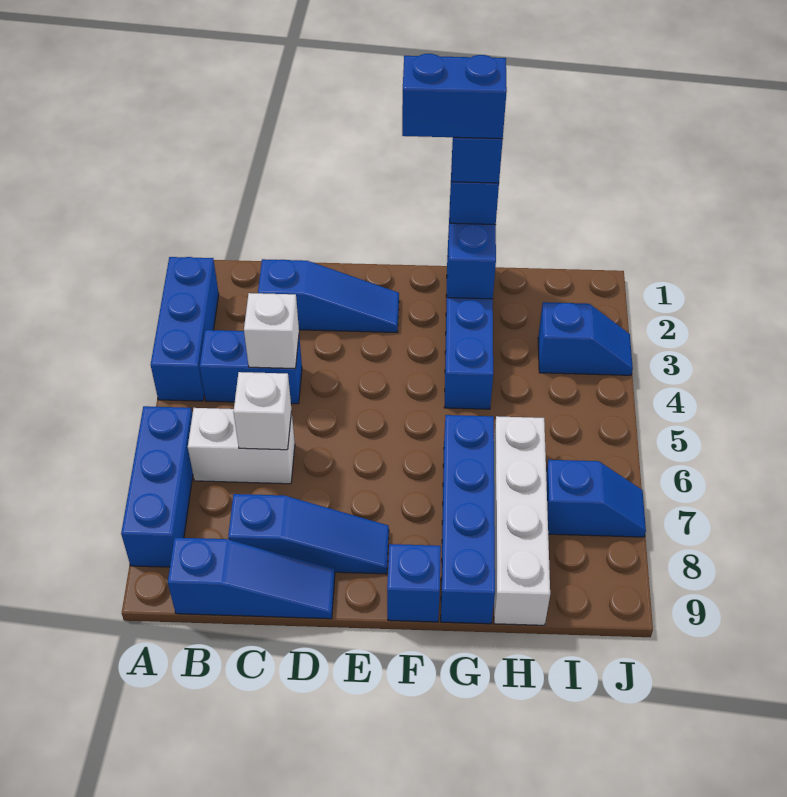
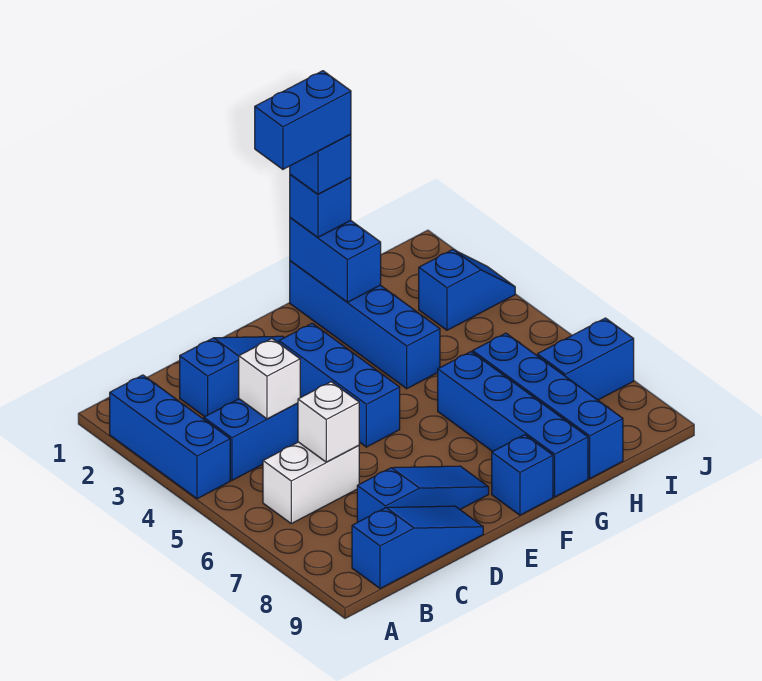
blue brick A6:A8 level 1 -> blue brick E3:E5 level 1
white brick H6:H9 level 1 -> blue brick H6:H9 level 1
blue slope I7:J7 level 1 top I -> blue brick I7:J7 level 1

